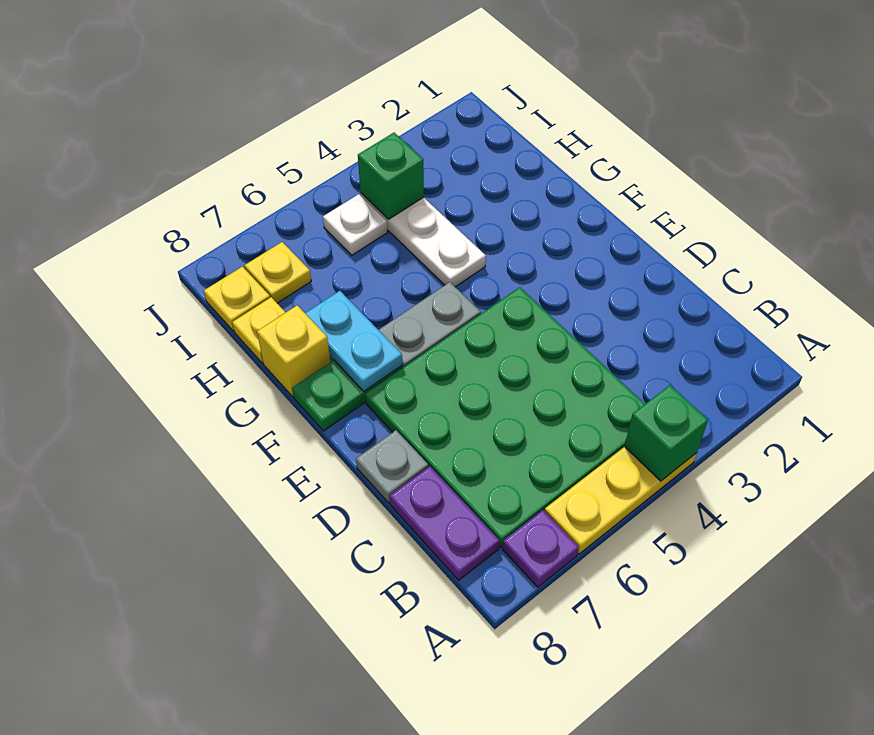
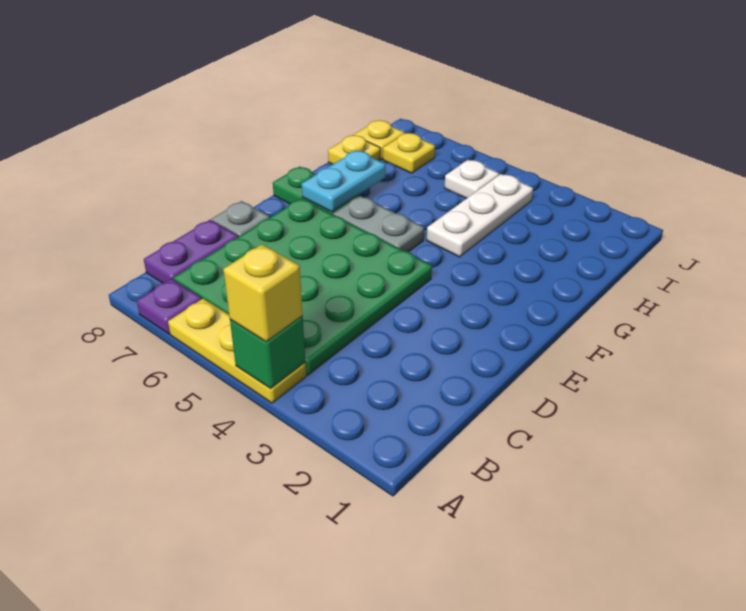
yellow brick G8 level 1 -> yellow brick A4 level 3
green brick I4 level 2 -> none

